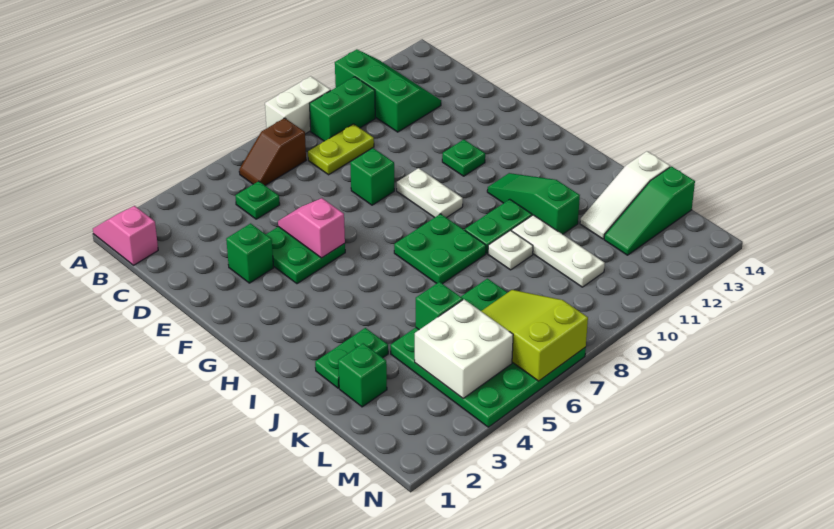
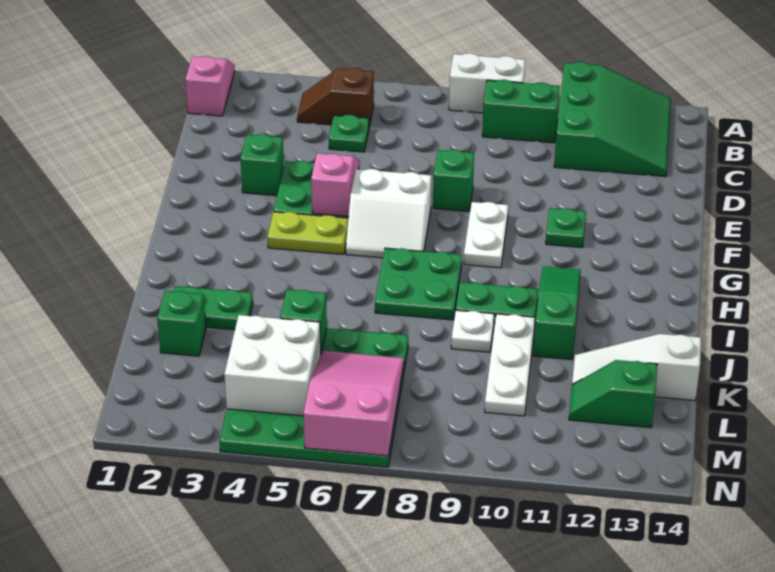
green slope A11:C12 level 1 top 11 -> green slope A11:C13 level 1 top 11
brown slope B6:B7 level 1 top 7 -> brown slope B4:B5 level 1 top 5
lime plate C8:C9 level 1 -> lime plate G4:G5 level 1
none -> white slope F6:G7 level 1 top F
lime slope L6:N7 level 2 top N -> pink slope L6:N7 level 2 top N
green slope L12:L14 level 1 top 14 -> green slope L12:L13 level 1 top 13

